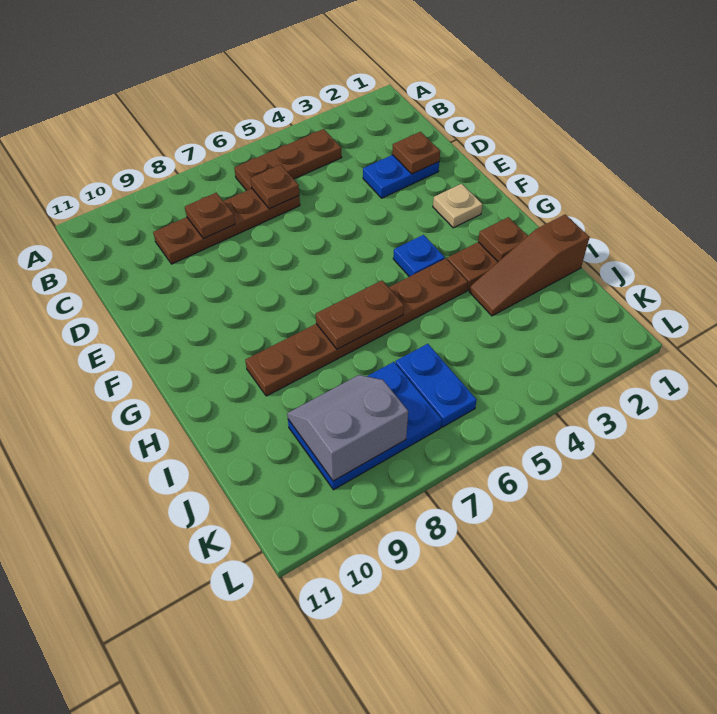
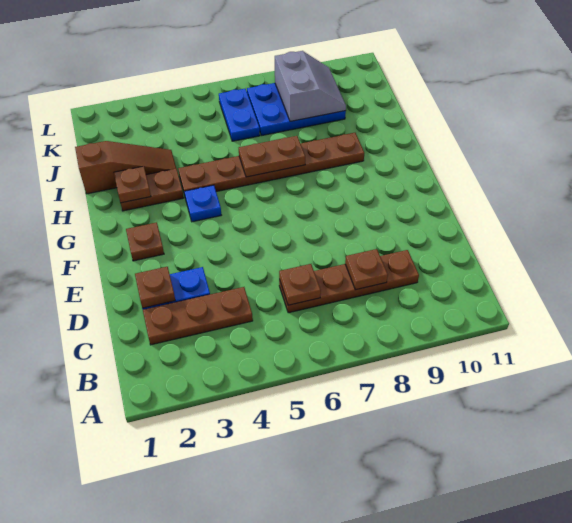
brown plate B4:B6 level 1 -> brown plate C2:C4 level 1
tan plate F2 level 1 -> brown plate F2 level 1
grey slope J8:K9 level 2 top K -> grey slope J8:K9 level 2 top 8

